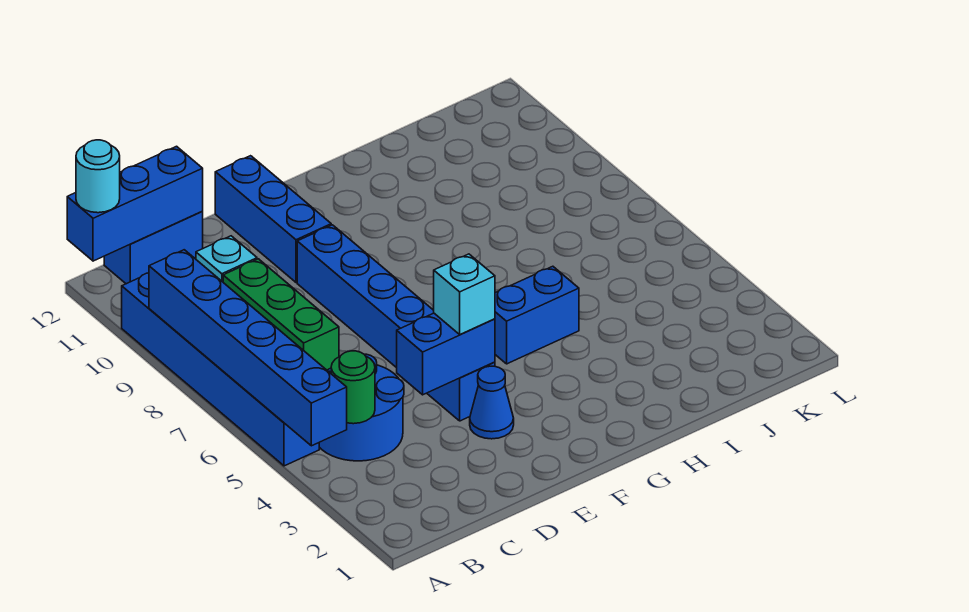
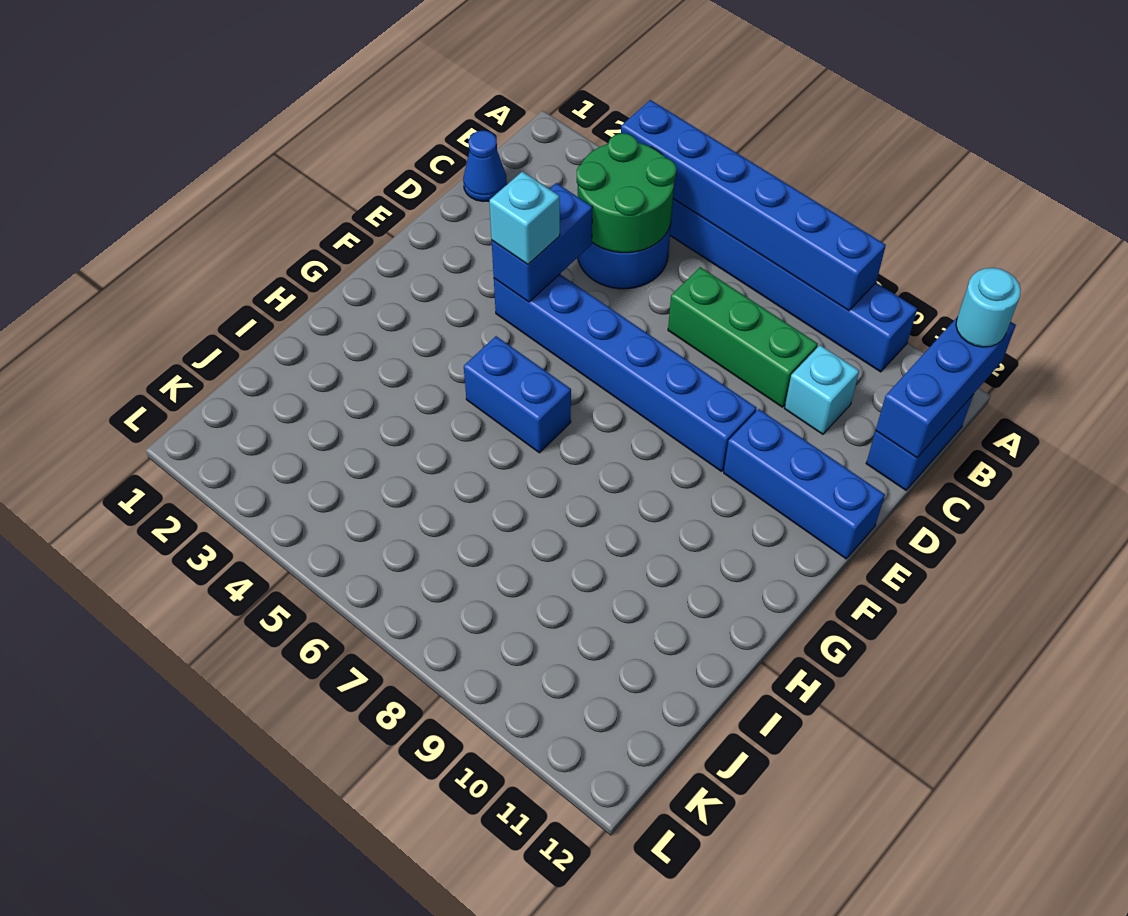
green round brick B4 level 2 -> green round brick B4:C5 level 2
blue cone E3 level 1 -> blue cone C1 level 1
blue brick G5:H5 level 1 -> blue brick G5:G6 level 1

